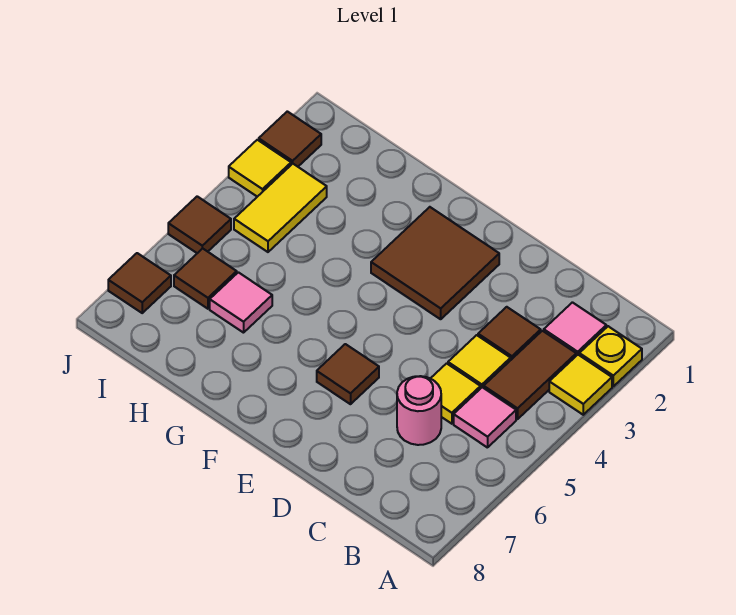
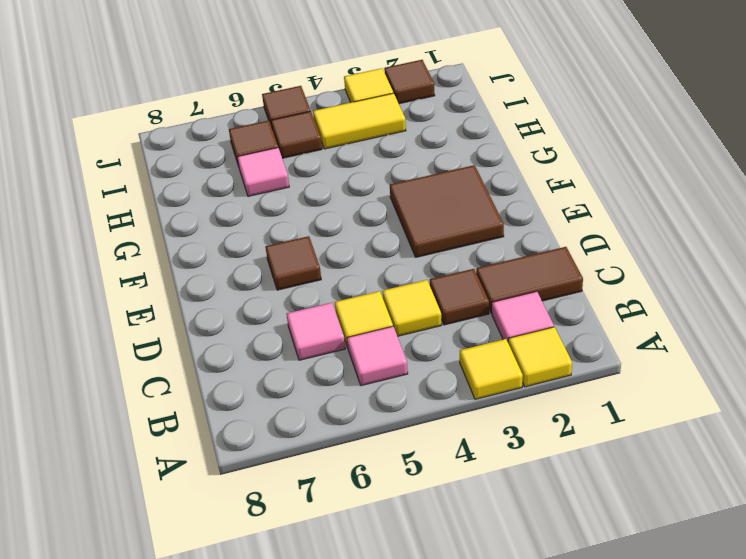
yellow plate A2 level 1 -> yellow tile A2 level 1
brown tile B3:B4 level 1 -> brown tile C1:C2 level 1
pink round brick C6 level 1 -> pink tile C6 level 1
brown tile J7 level 1 -> brown tile I5 level 1

